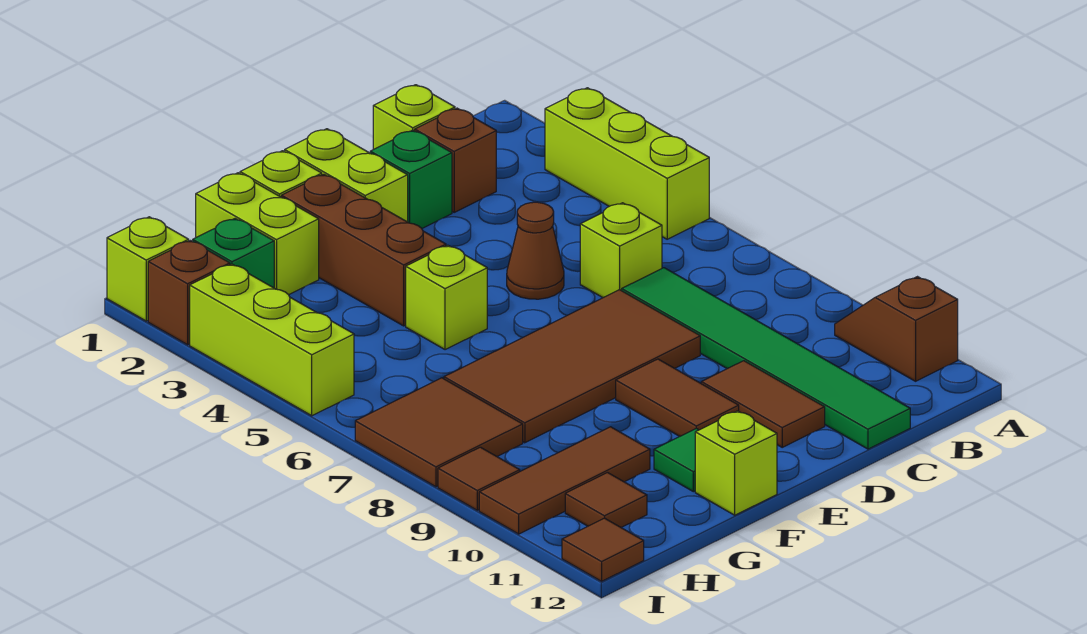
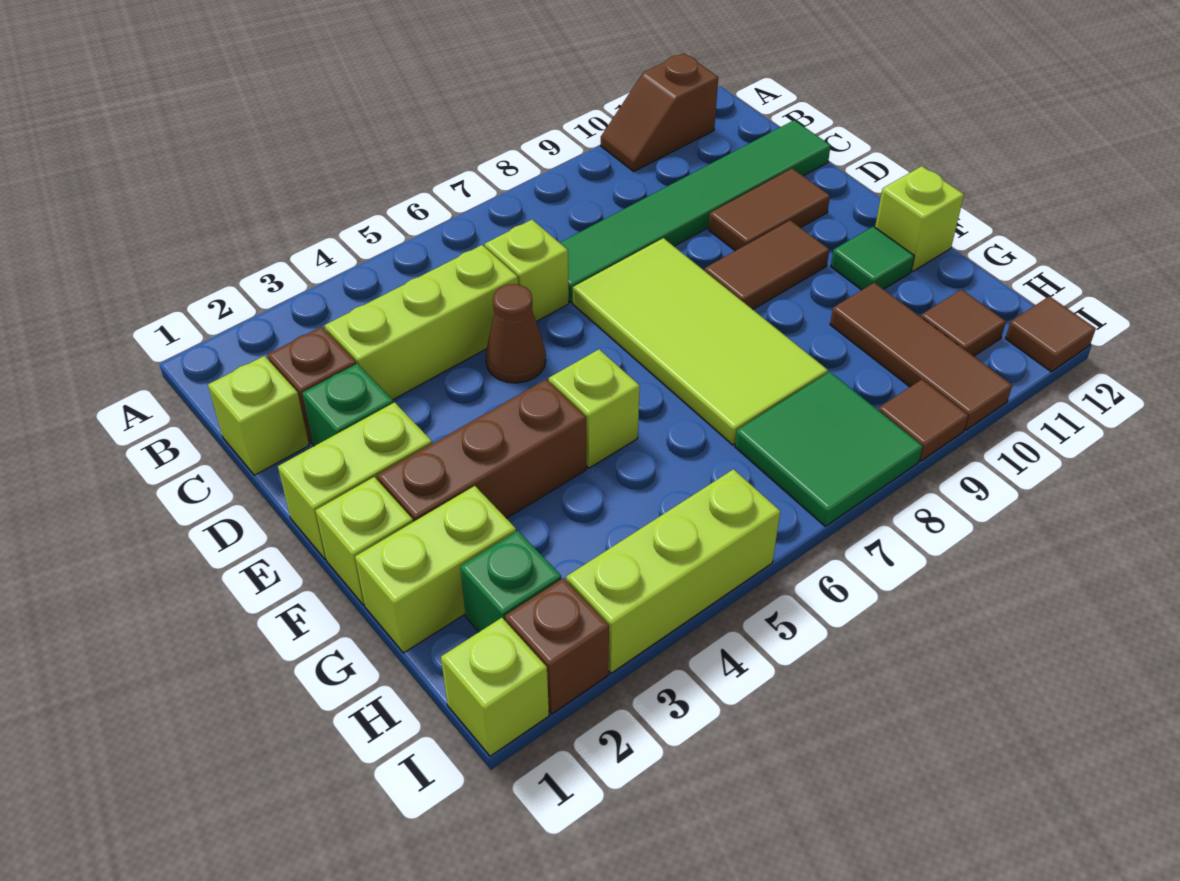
lime brick A3:A5 level 1 -> lime brick C3:C5 level 1
brown tile D7:G8 level 1 -> lime tile D7:G8 level 1
brown tile H7:I8 level 1 -> green tile H7:I8 level 1

